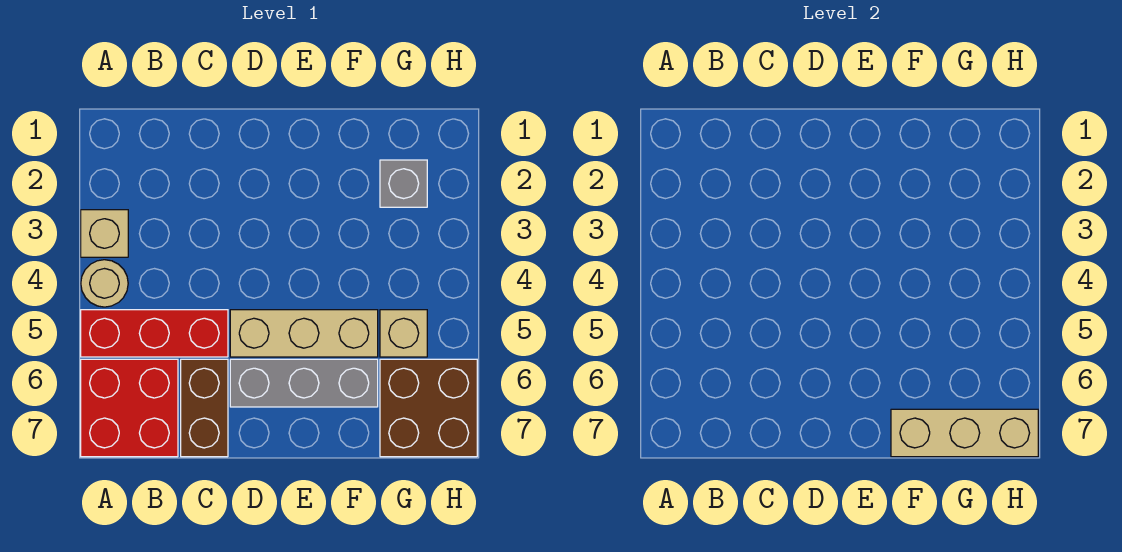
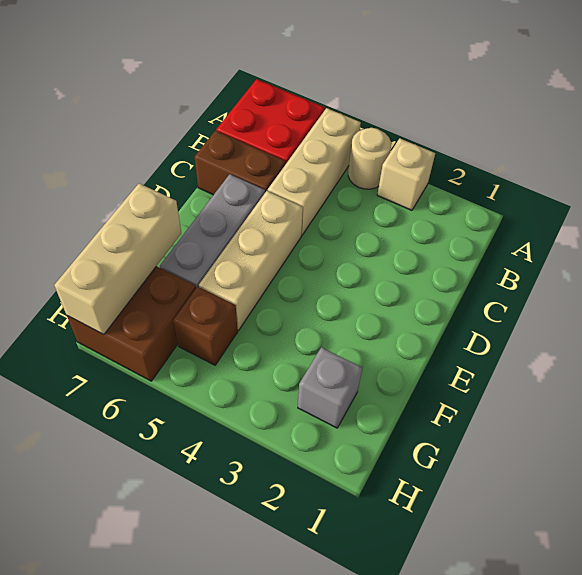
red brick A5:C5 level 1 -> tan brick A5:C5 level 1
tan brick G5 level 1 -> brown brick G5 level 1

